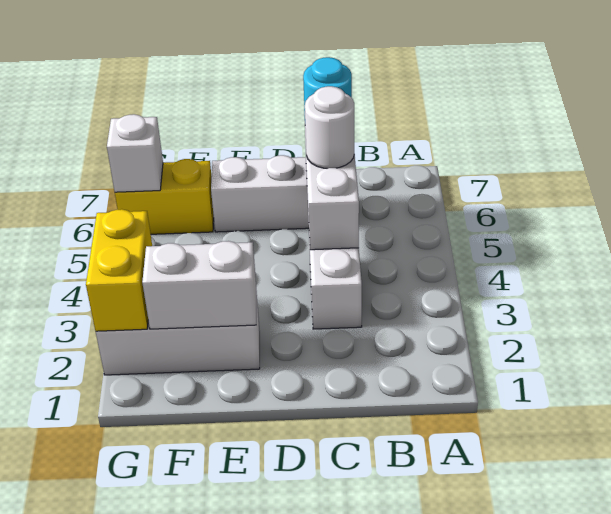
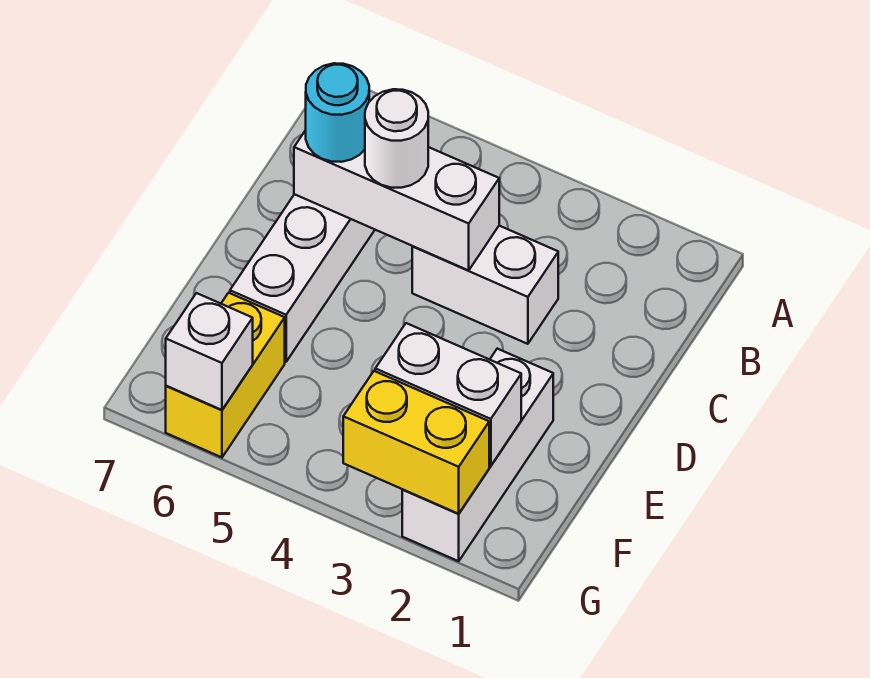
white brick E2:F2 level 2 -> white brick F2:F3 level 2

